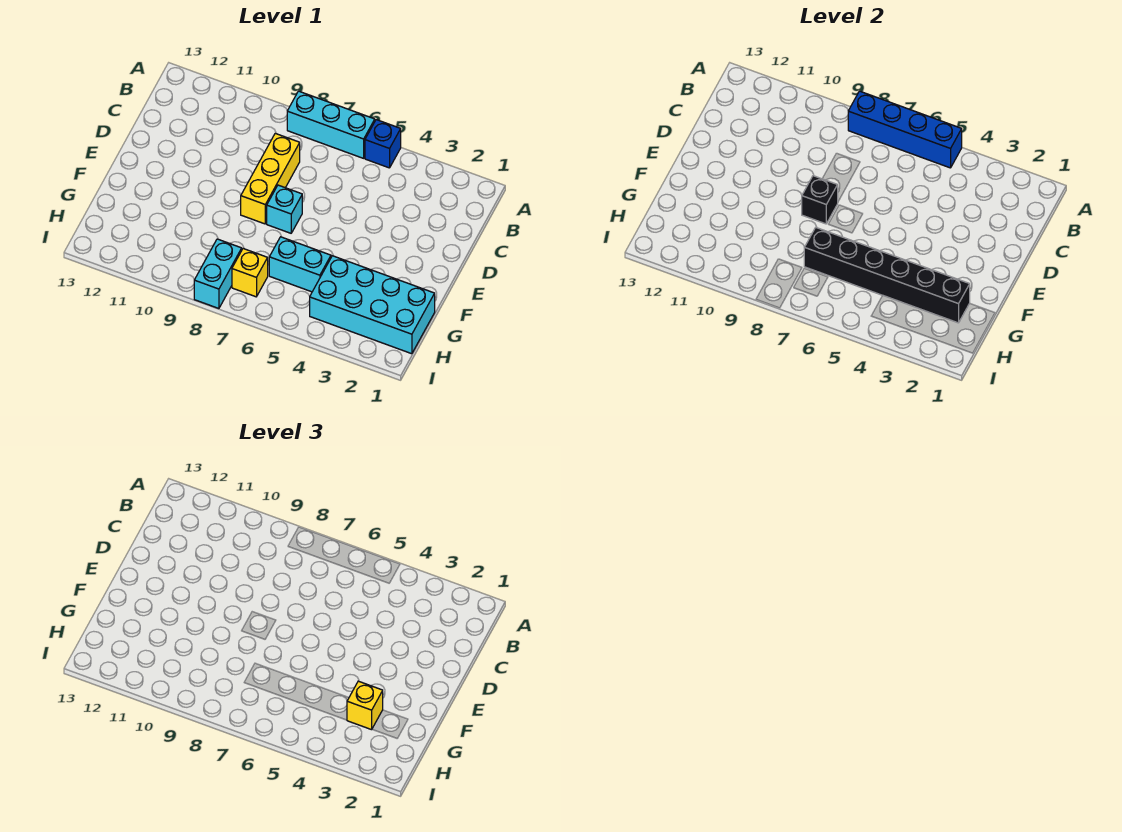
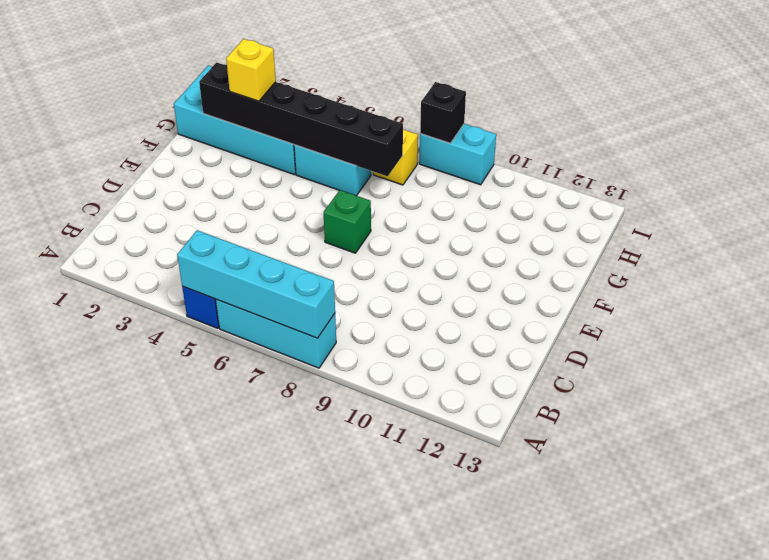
blue brick A5:A8 level 2 -> cyan brick A5:A8 level 2
yellow brick C8:E8 level 1 -> none
cyan brick E7 level 1 -> green brick E7 level 1
black brick E8 level 2 -> black brick I8 level 2
cyan brick H8:I8 level 1 -> cyan brick I8:I9 level 1

